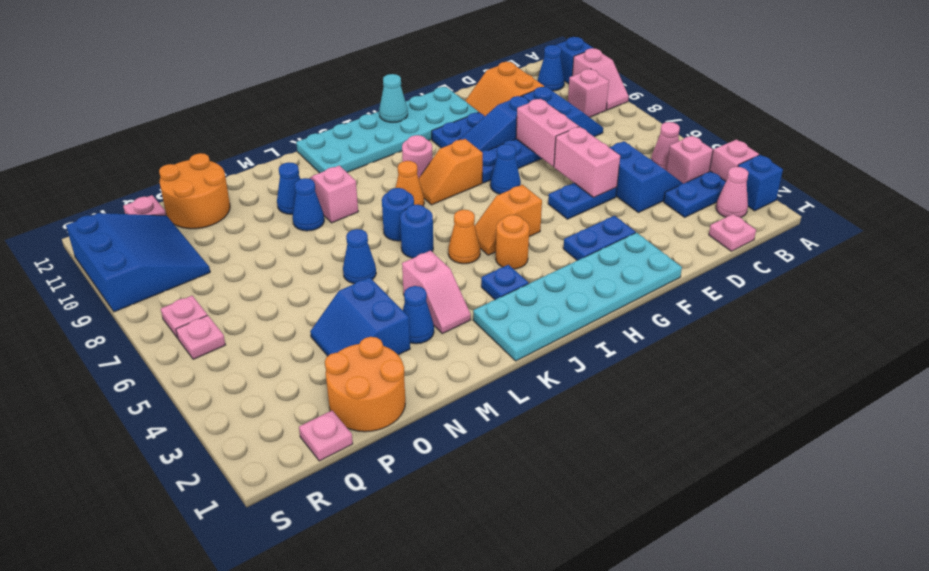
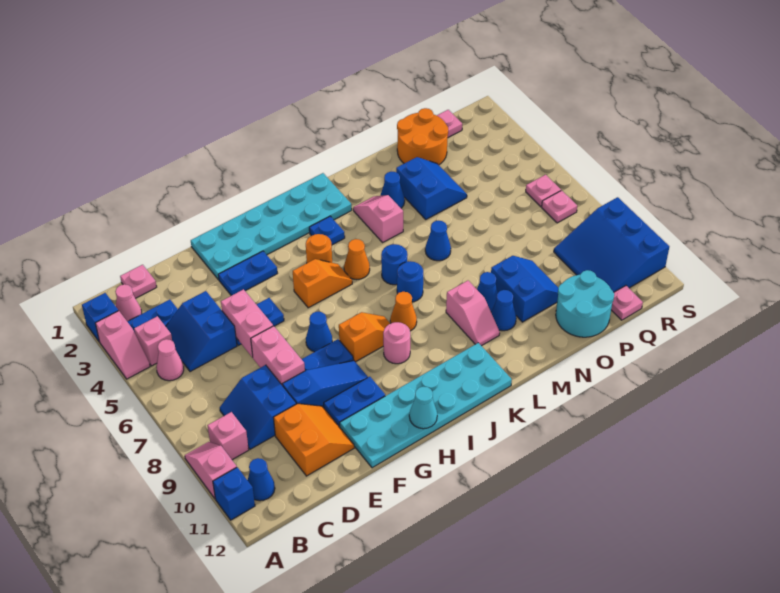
none -> blue slope N9:O10 level 1 top N
orange round brick O11:P12 level 1 -> cyan round brick O11:P12 level 1

